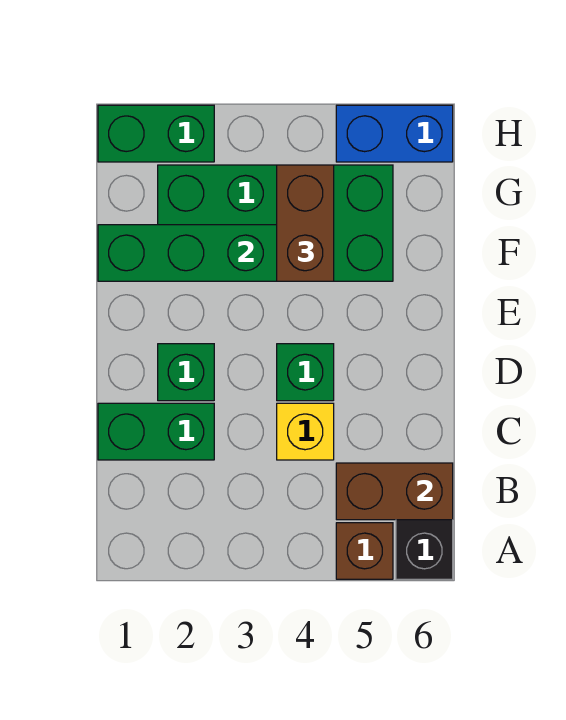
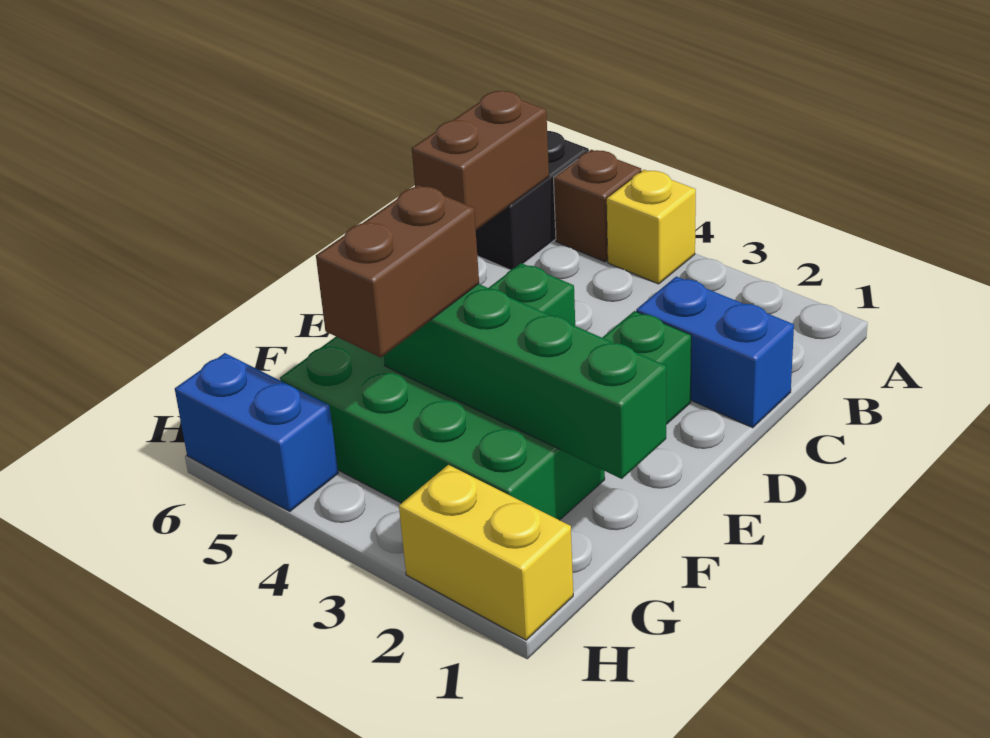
brown brick B5:B6 level 2 -> brown brick B6:C6 level 2
green brick C1:C2 level 1 -> blue brick C1:C2 level 1
yellow brick C4 level 1 -> yellow brick A4 level 1
green brick H1:H2 level 1 -> yellow brick H1:H2 level 1

